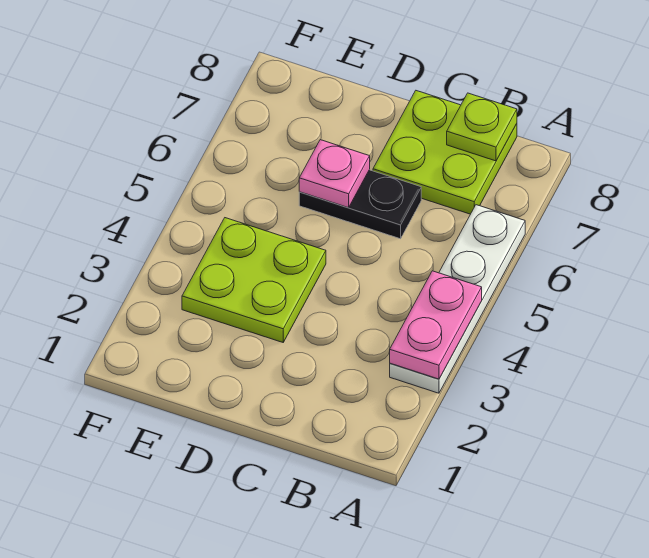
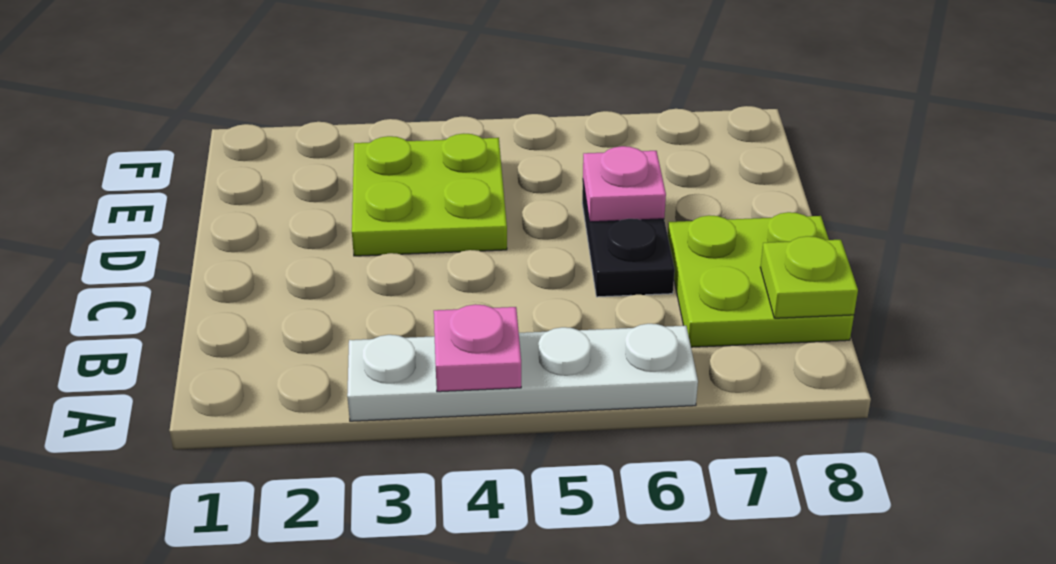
pink plate A3:A4 level 2 -> pink plate A4 level 2

